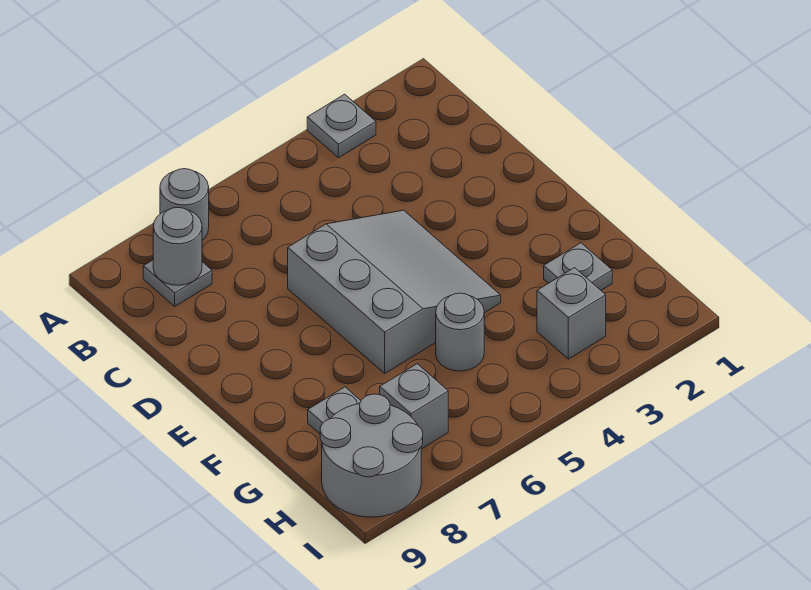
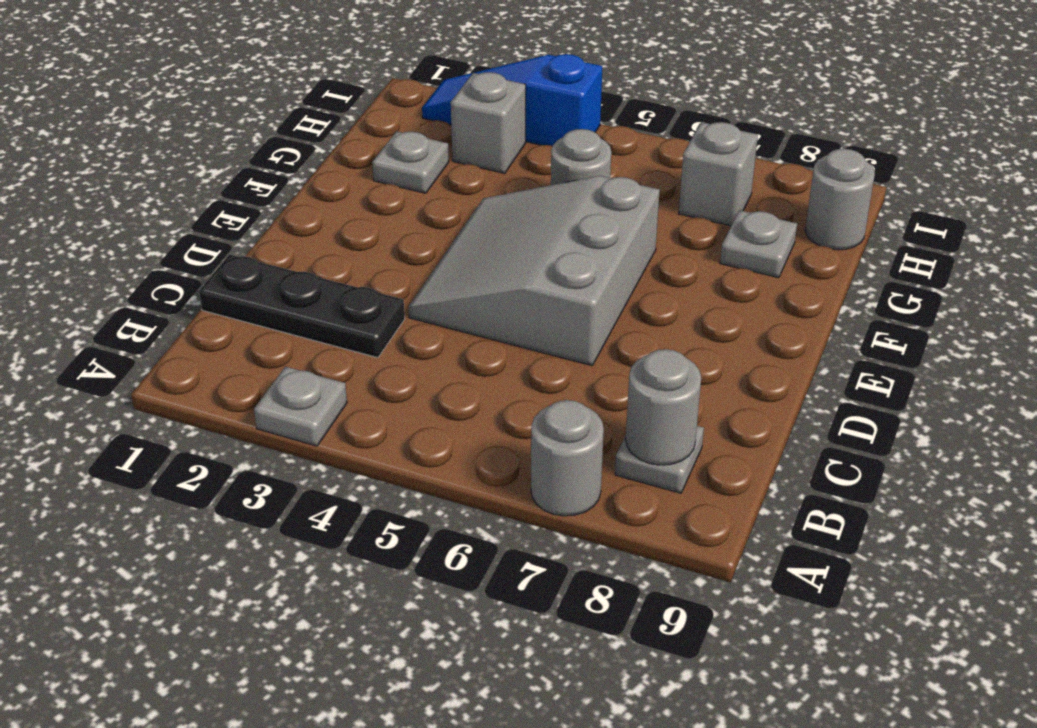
none -> black plate C1:C3 level 1
grey round brick H8:I9 level 1 -> grey round brick H9 level 1
none -> blue slope I2:I4 level 1 top 4

